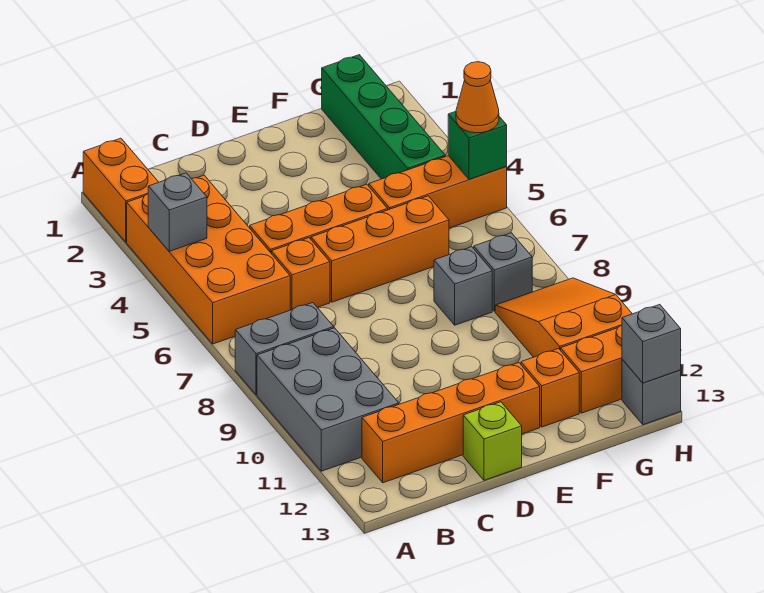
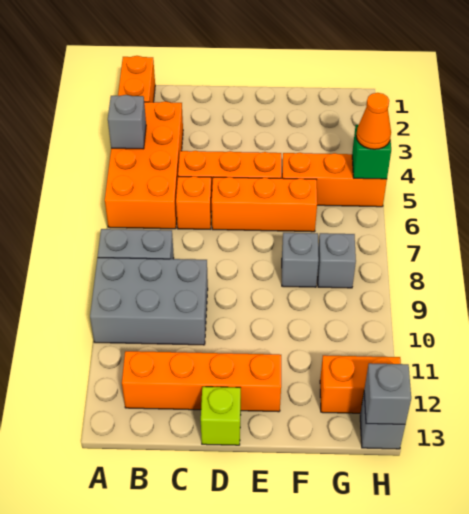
grey brick A9:B11 level 1 -> grey brick A9:C10 level 1
orange brick F12 level 1 -> none
green brick G1:G4 level 1 -> none
orange slope G9:H11 level 1 top 11 -> none

